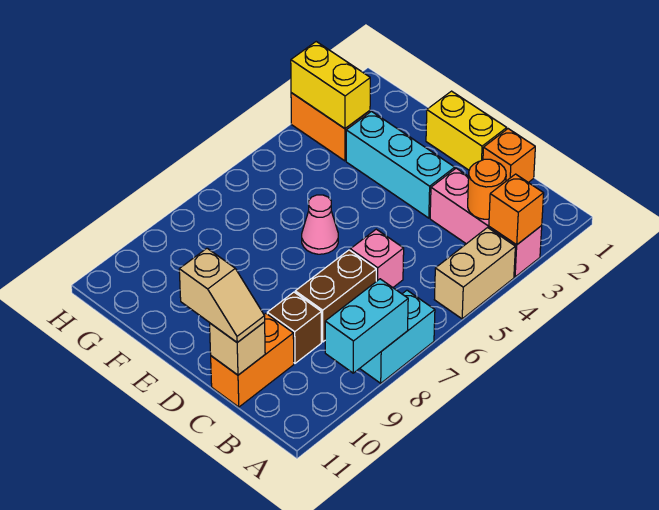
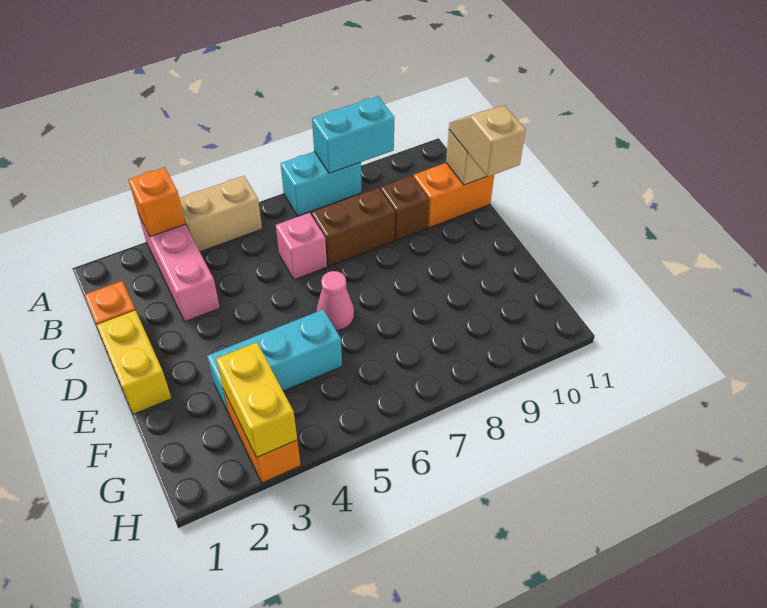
orange round brick B3 level 2 -> none
cyan brick D3:F3 level 1 -> cyan brick F3:F5 level 1

